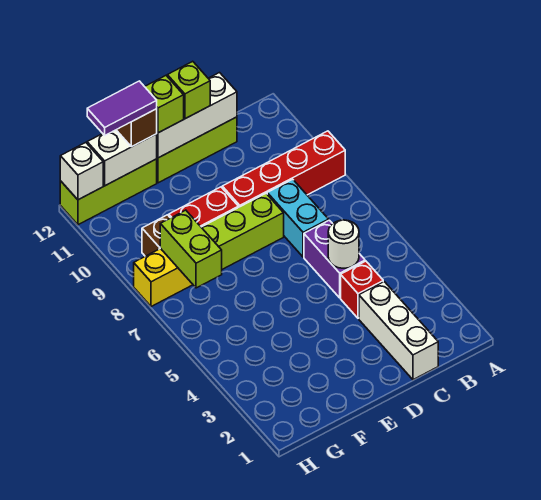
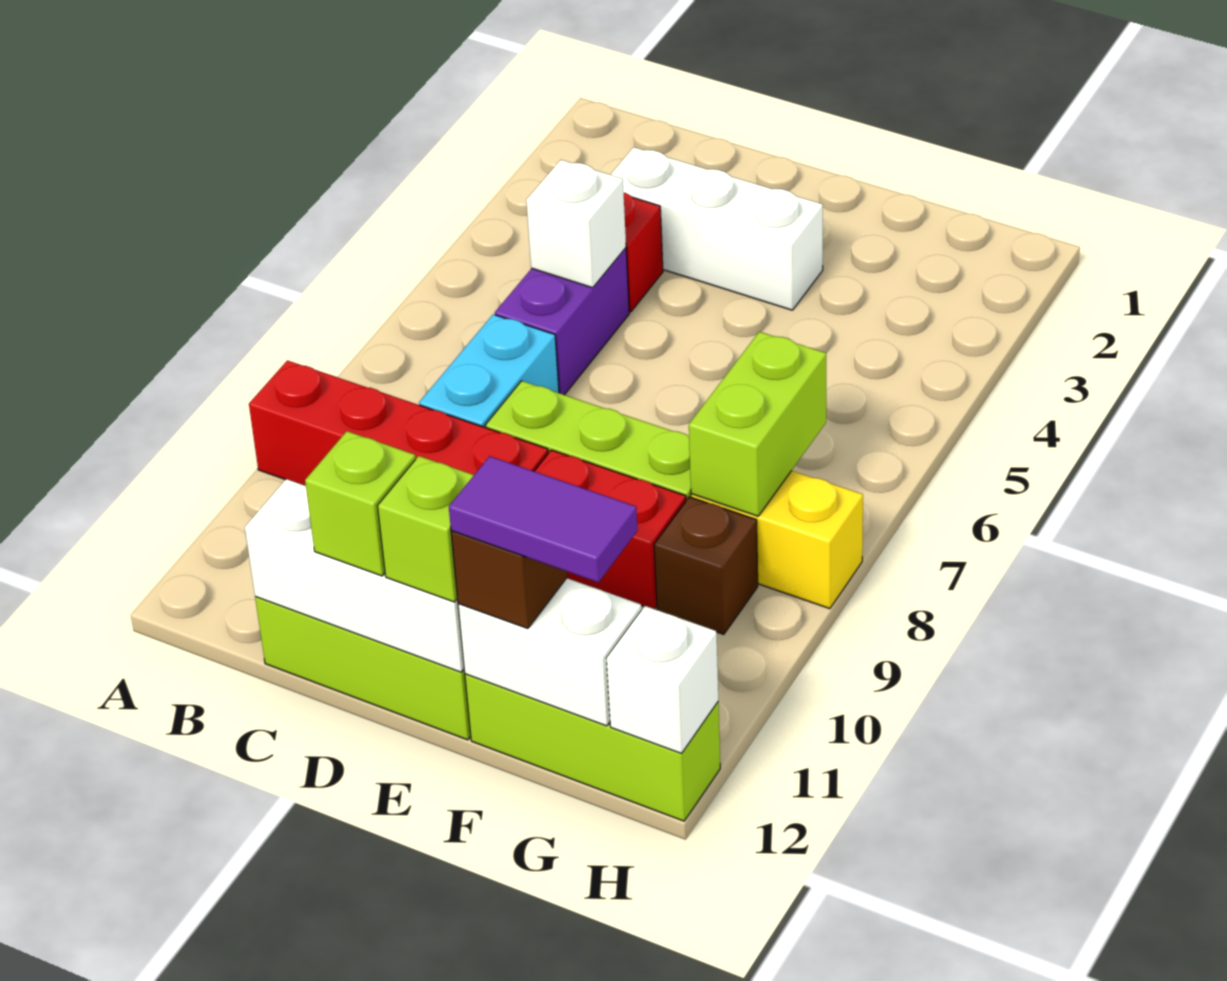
white brick C1:C3 level 1 -> white brick C3:E3 level 1
white round brick C5 level 2 -> white brick C5 level 2

